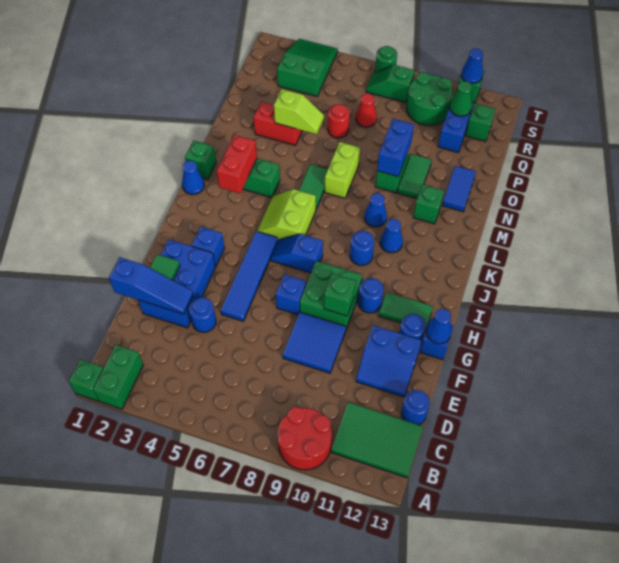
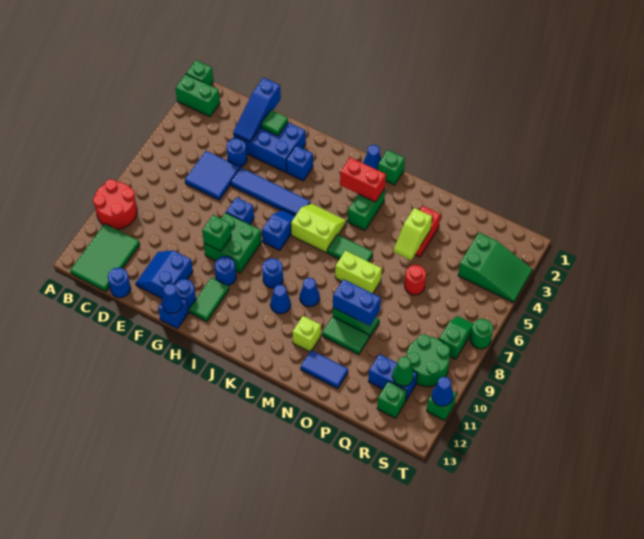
blue tile E8:F9 level 1 -> blue tile D5:E6 level 1
green brick M11 level 1 -> lime brick M11 level 1
red cone Q7 level 1 -> none

